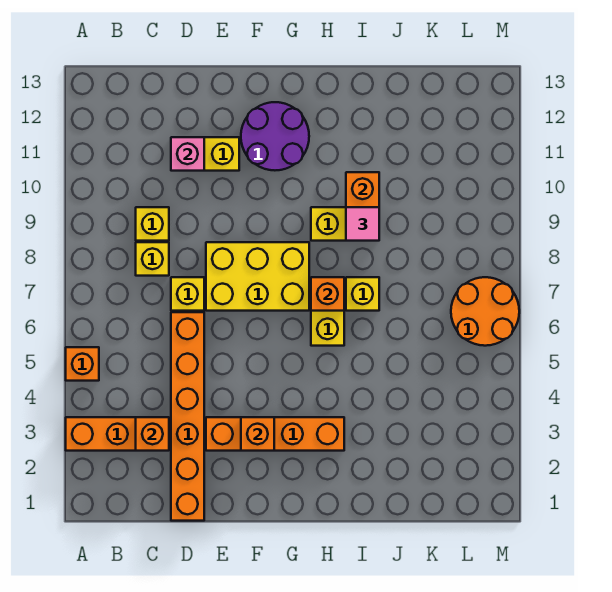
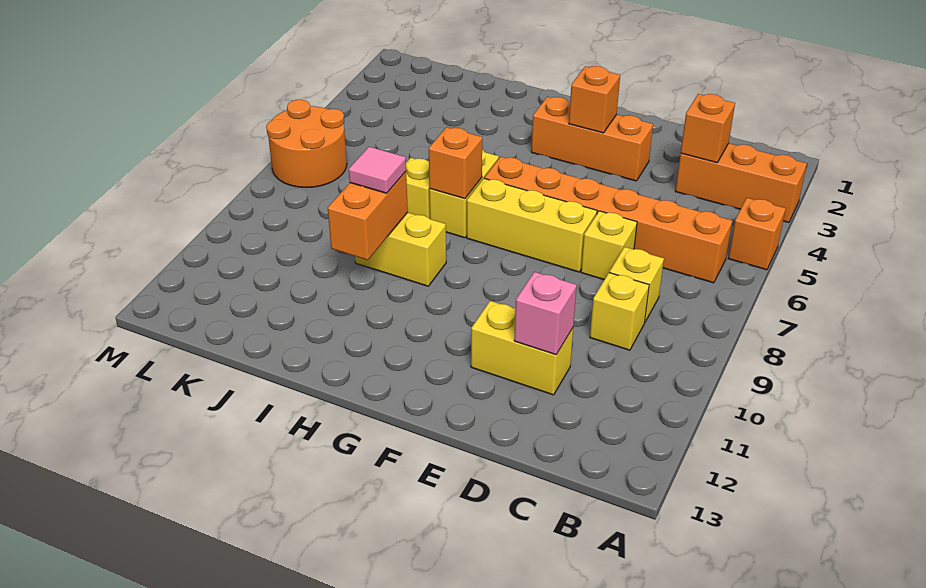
orange brick D1:D6 level 1 -> orange brick B6:G6 level 1
orange brick E3:H3 level 1 -> orange brick E3:G3 level 1
yellow brick E7:G8 level 1 -> yellow brick E7:G7 level 1
purple round brick F11:G12 level 1 -> none

